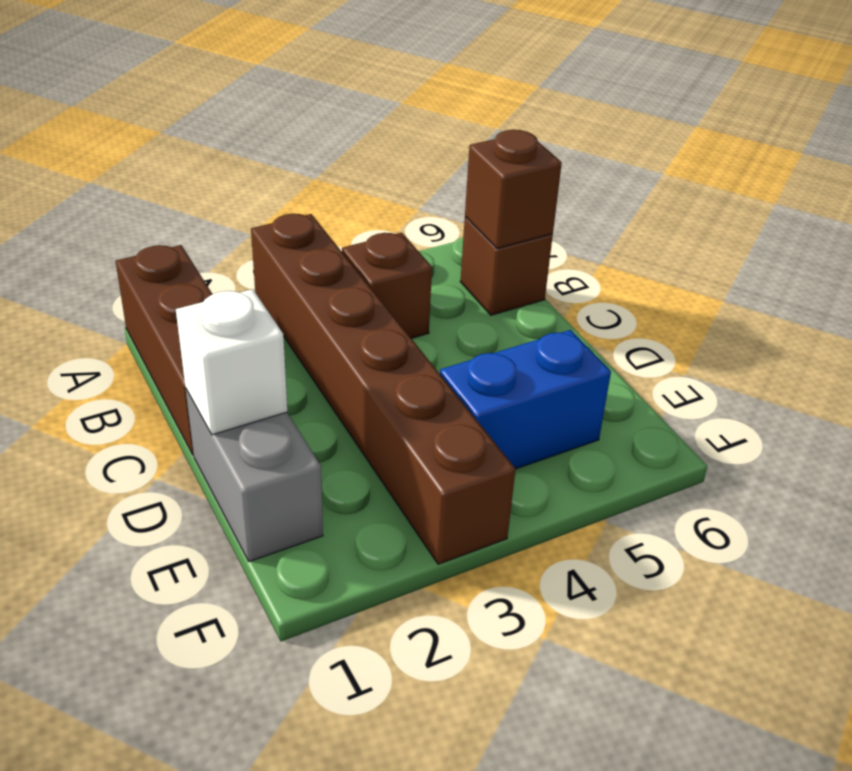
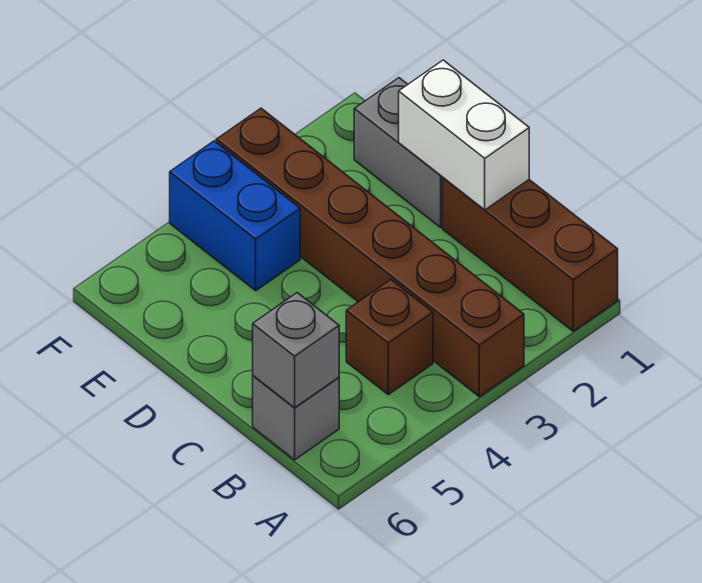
brown brick B6 level 1 -> grey brick B6 level 1
brown brick B6 level 2 -> grey brick B6 level 2
white brick D1 level 2 -> white brick C1:D1 level 2
blue brick E4:E5 level 1 -> blue brick E4:F4 level 1

